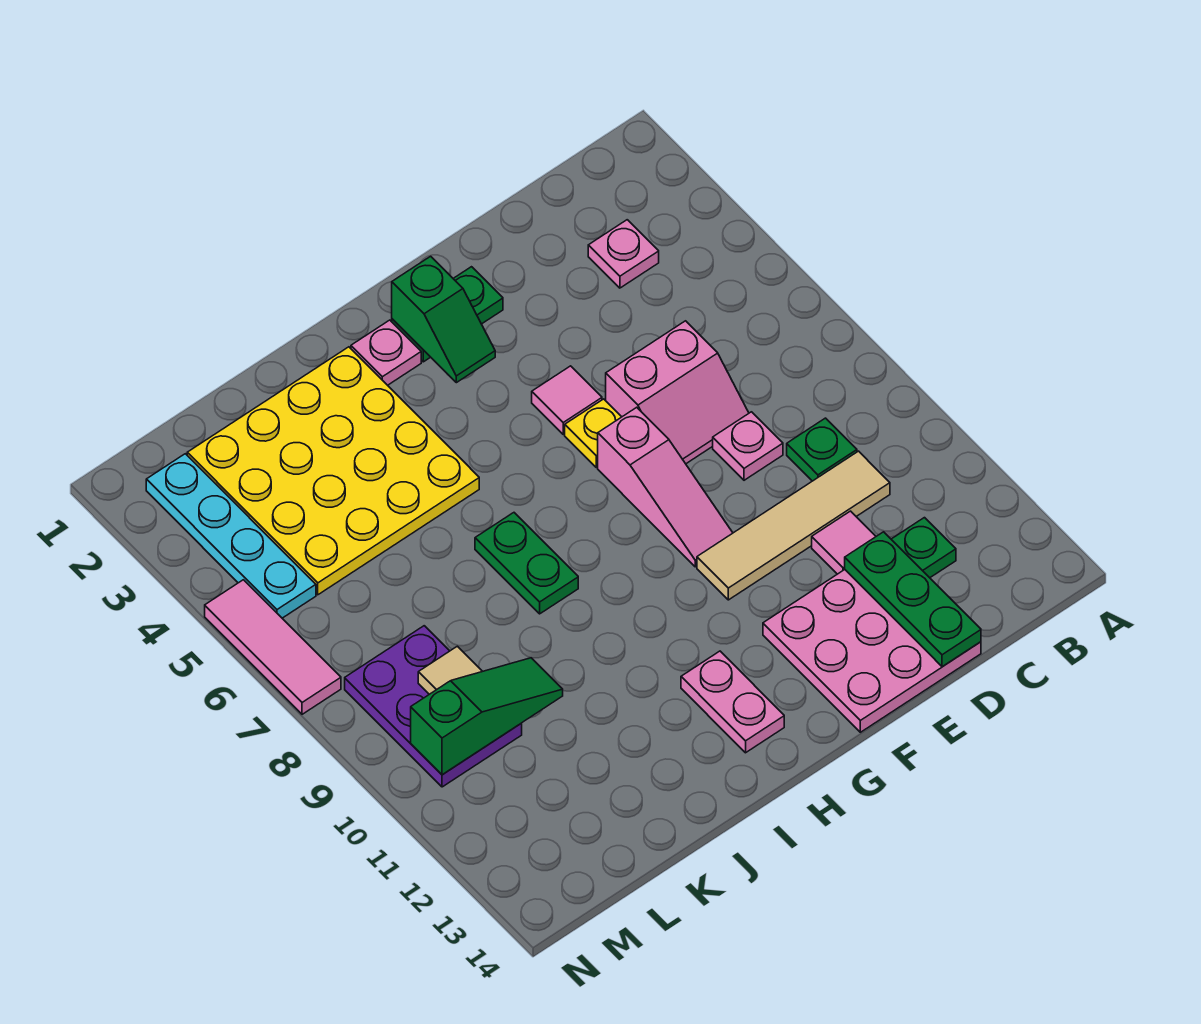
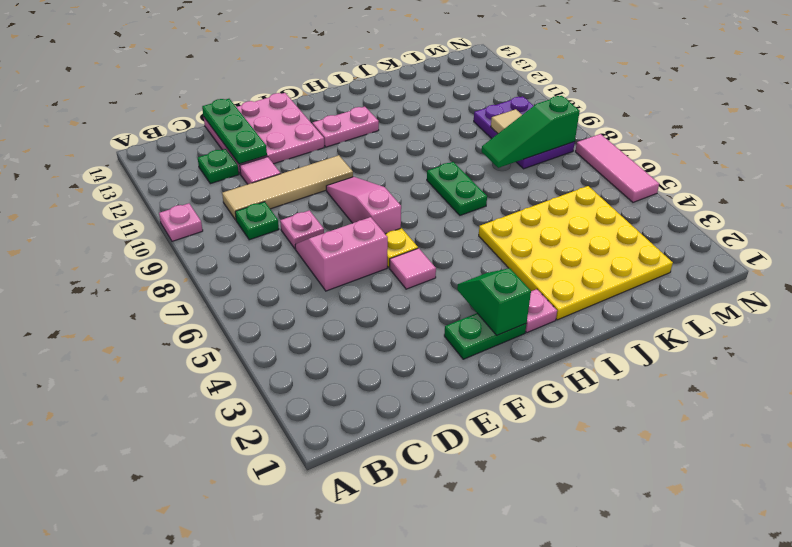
pink plate C3 level 1 -> pink plate A10 level 1
pink plate H12:H13 level 1 -> pink plate G12:H12 level 1
green slope K10:M10 level 2 top M -> green slope K8:M8 level 2 top M
cyan plate M2:M5 level 1 -> none

